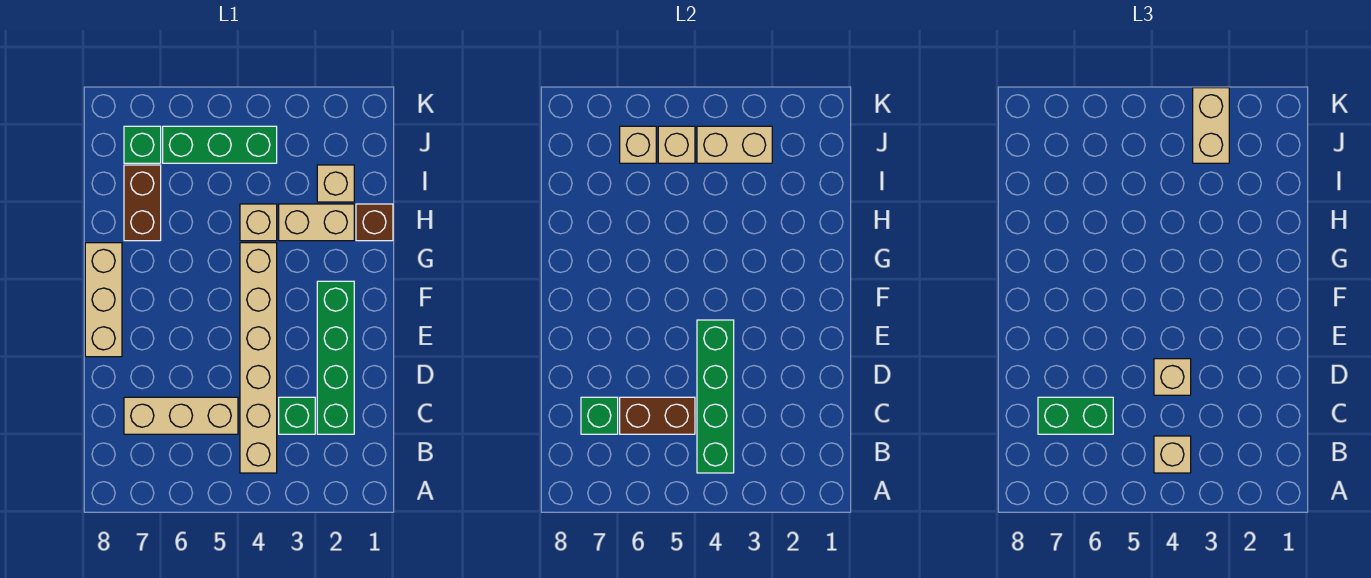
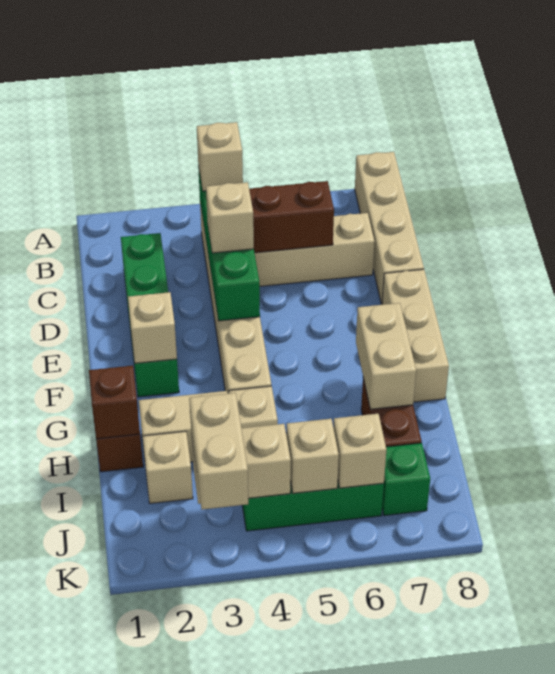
none -> tan brick A8:D8 level 1
green brick C3 level 1 -> none
green brick C6:C7 level 3 -> none
green brick C7 level 2 -> none
none -> tan brick F2 level 2
none -> tan brick G7:H7 level 2
none -> brown brick H1 level 2

